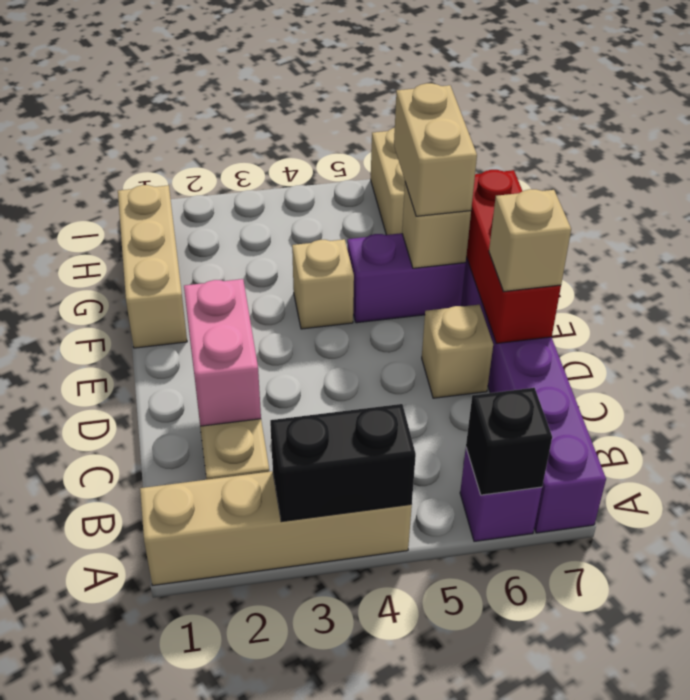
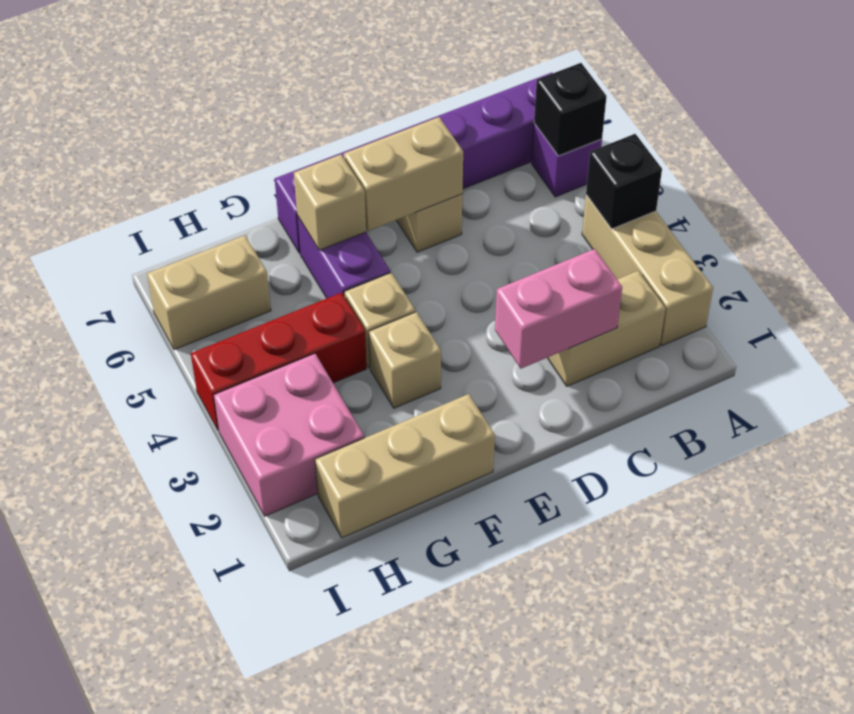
tan brick A1:A4 level 1 -> tan brick A2:A4 level 1
black brick A3:A4 level 2 -> black brick A4 level 2
red brick D7:F7 level 2 -> red brick G4:I4 level 1
tan brick D7 level 3 -> tan brick F3 level 1
tan brick F6:G6 level 3 -> tan brick D6:E6 level 2
none -> pink brick H2:I3 level 1

